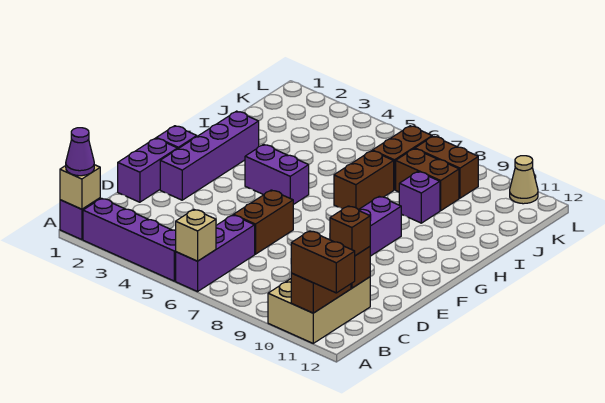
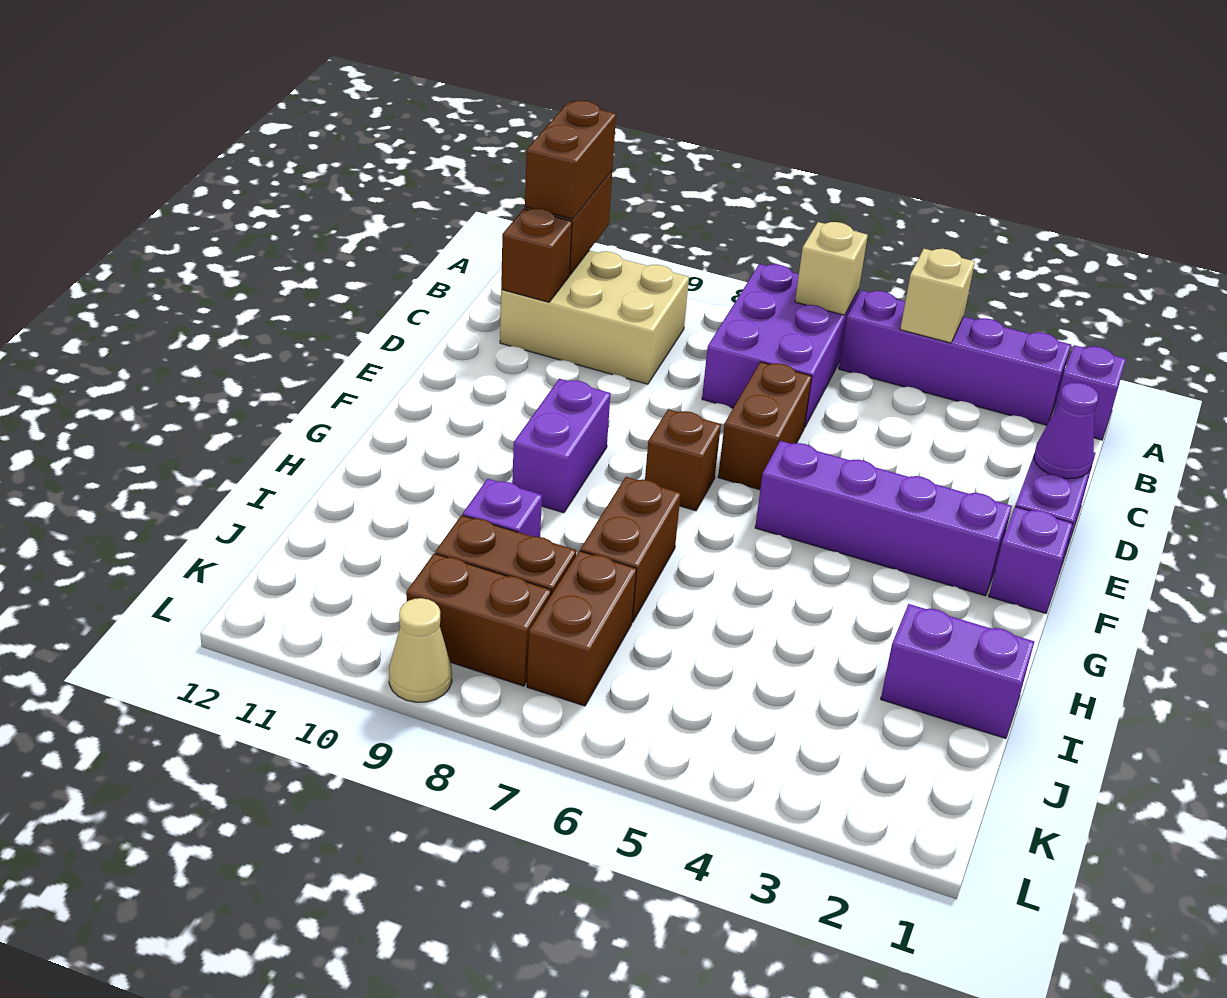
tan brick A1 level 2 -> tan brick A4 level 2
purple cone A1 level 3 -> purple cone D1 level 2
purple brick A6:C6 level 1 -> purple brick A6:C7 level 1
tan brick A10:C11 level 1 -> tan brick B9:C11 level 1
brown brick A11:A12 level 3 -> brown brick A11:B11 level 3
brown brick C11 level 3 -> brown brick F7 level 1
purple brick E2:H2 level 1 -> purple brick F2:F5 level 1
purple brick G4:G5 level 1 -> purple brick I1:I2 level 1
tan cone L11 level 1 -> tan cone L9 level 1

